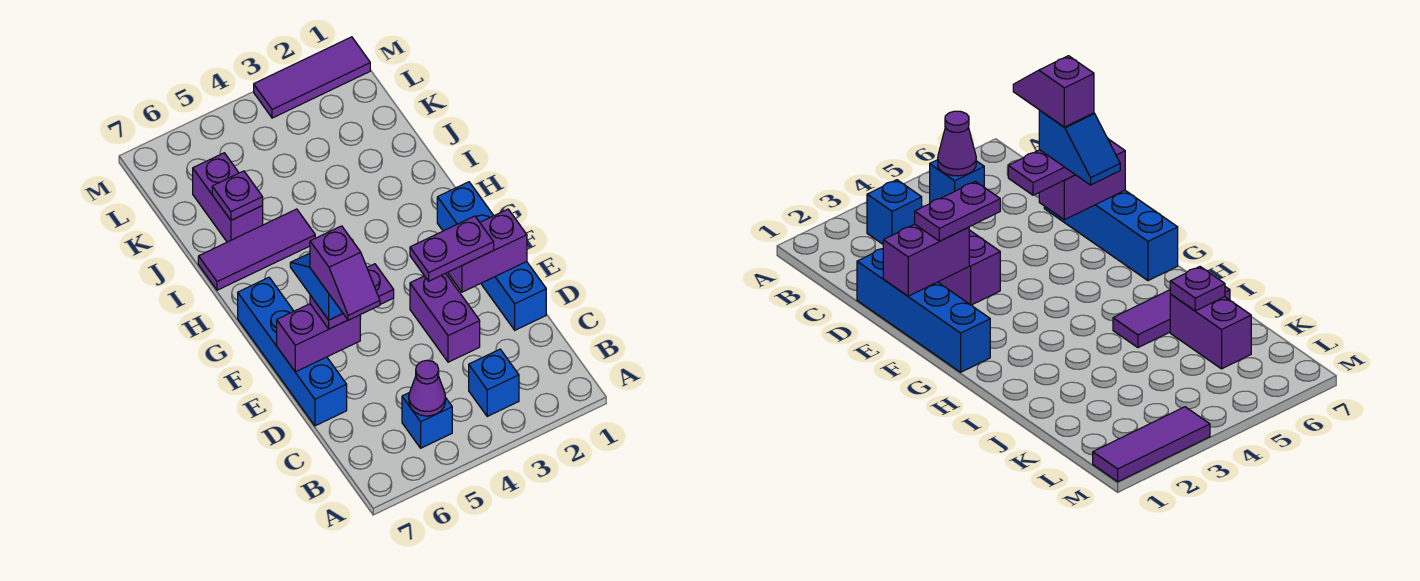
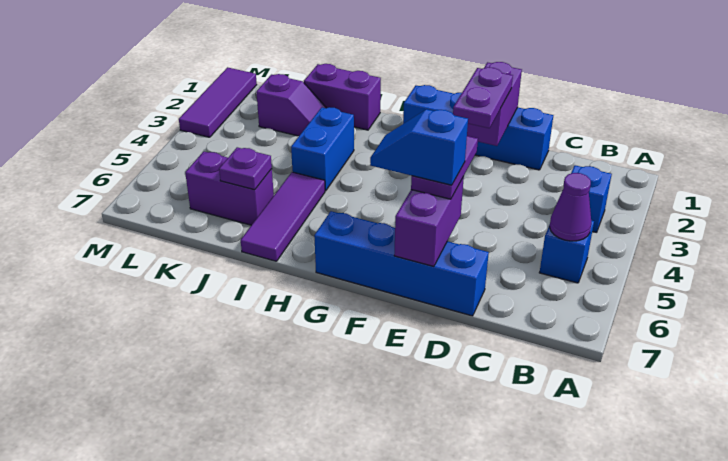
purple brick D3:E3 level 1 -> purple brick I1:J1 level 1
purple slope D6:E6 level 5 top E -> purple slope J2:K2 level 1 top K
none -> blue brick I3:I4 level 1

